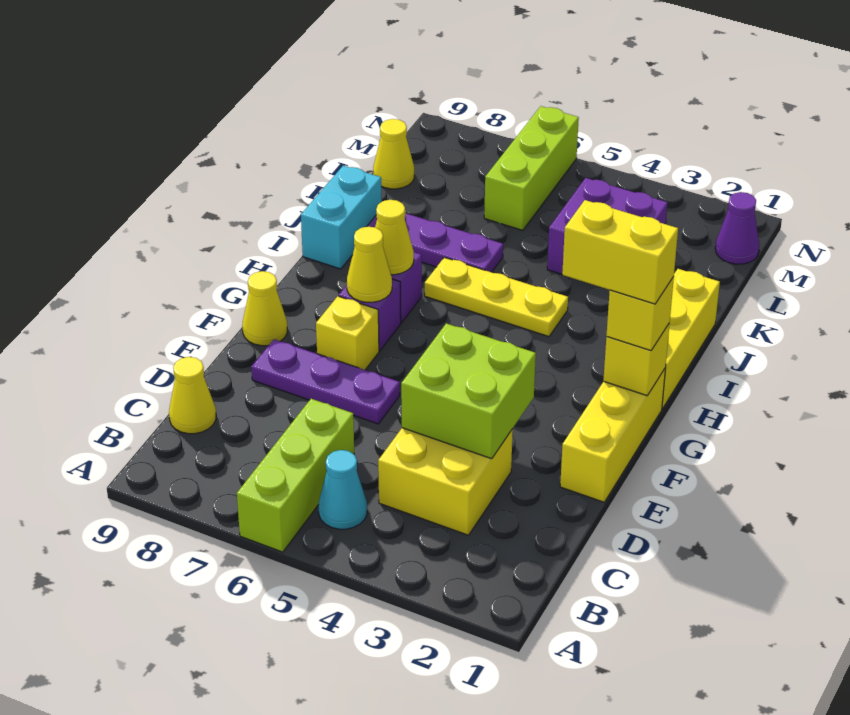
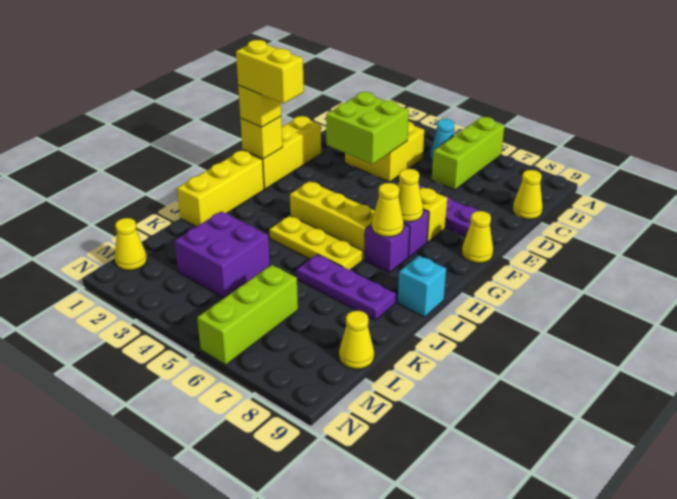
none -> yellow brick H4:H6 level 1
cyan brick I9:J9 level 1 -> cyan brick I9 level 1
purple cone M1 level 1 -> yellow cone M1 level 1

